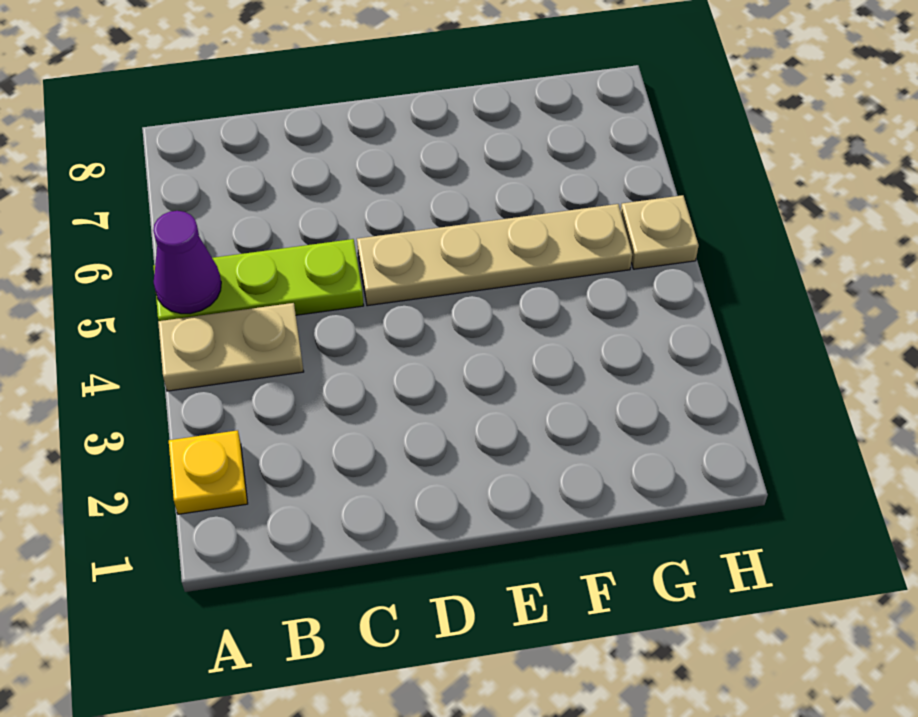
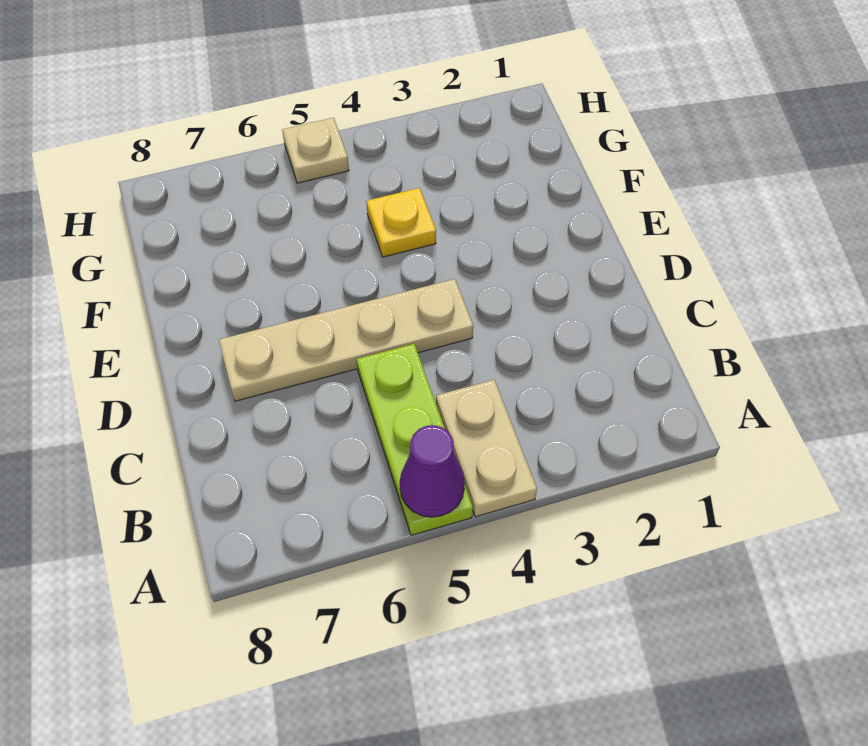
yellow plate A2 level 1 -> yellow plate F4 level 1
tan plate D5:G5 level 1 -> tan plate D4:D7 level 1

